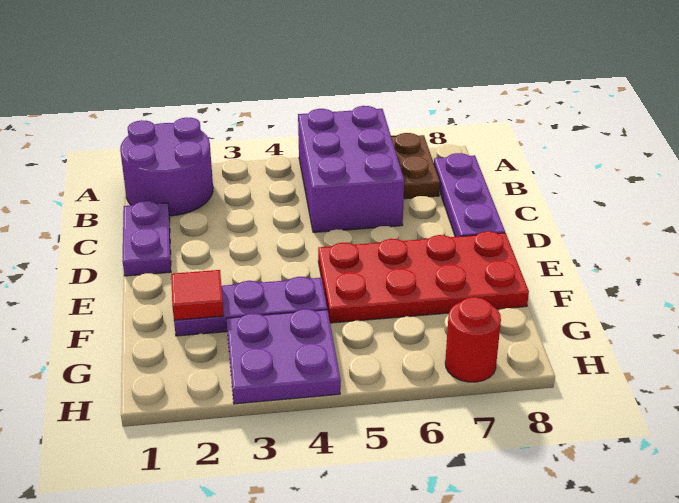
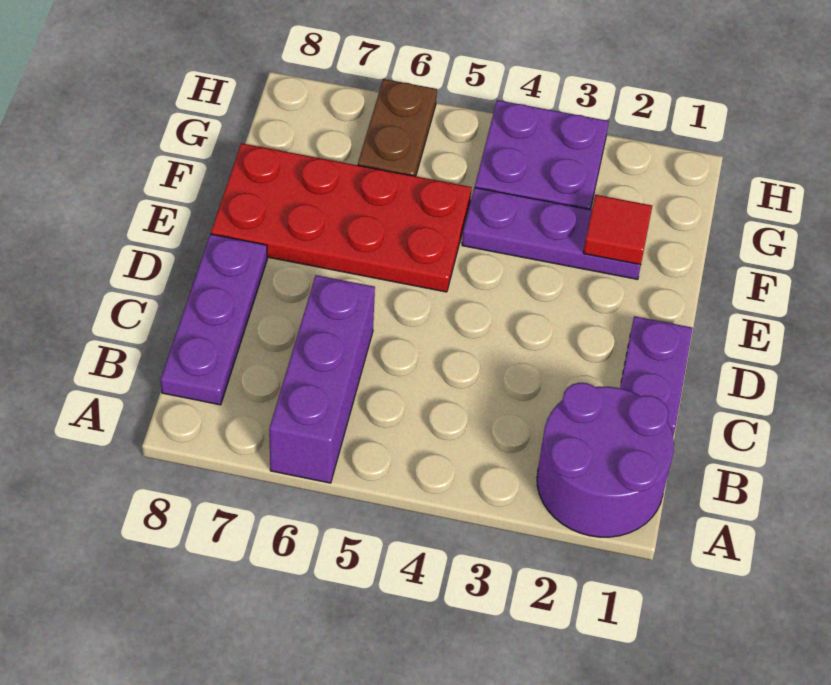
purple brick A5:C6 level 1 -> purple brick A6:C6 level 1
brown plate A7:B7 level 1 -> brown plate G6:H6 level 1
red round brick H7 level 1 -> none

